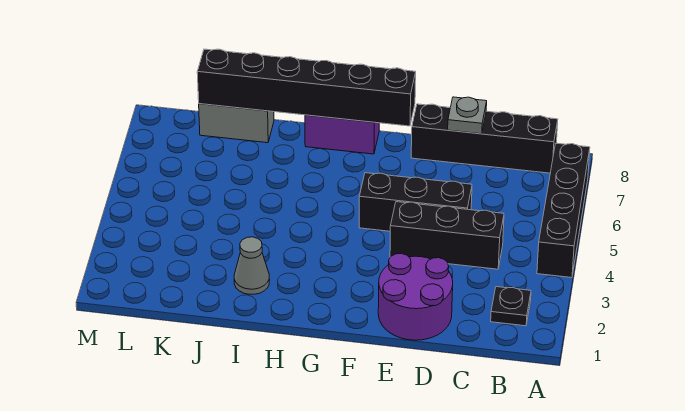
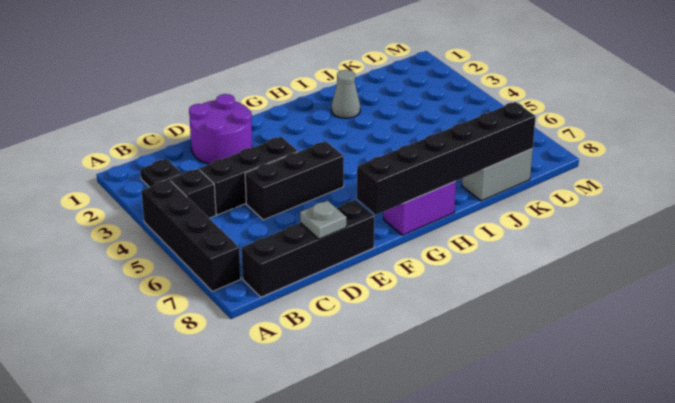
none -> black brick B4 level 1

